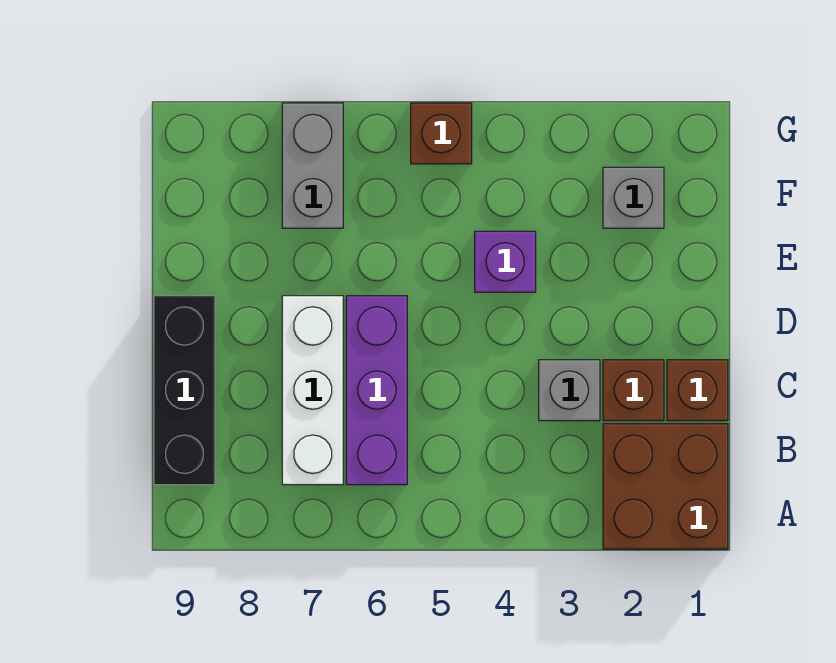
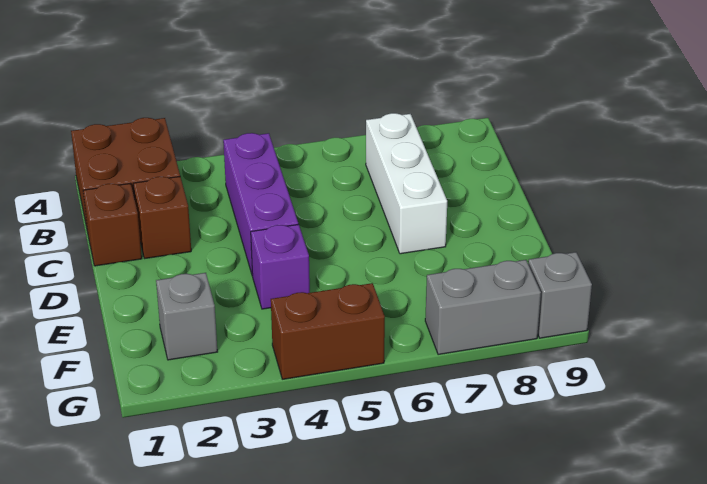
purple brick B6:D6 level 1 -> purple brick B4:D4 level 1
black brick B9:D9 level 1 -> none
grey brick C3 level 1 -> grey brick G9 level 1
grey brick F7:G7 level 1 -> grey brick G7:G8 level 1
brown brick G5 level 1 -> brown brick G4:G5 level 1

